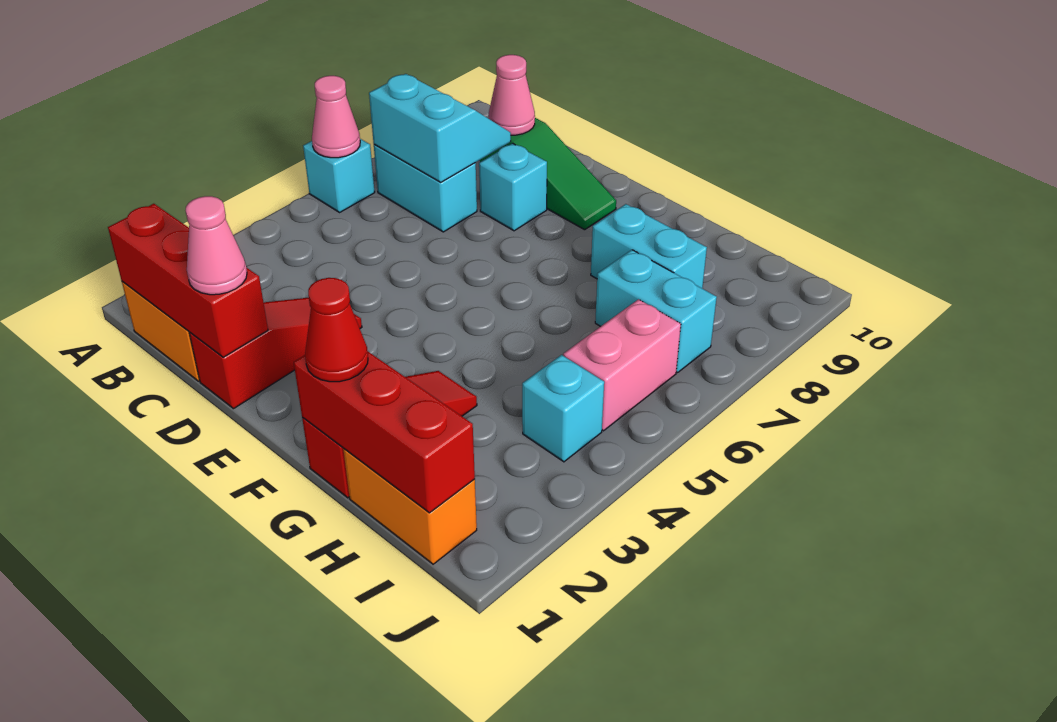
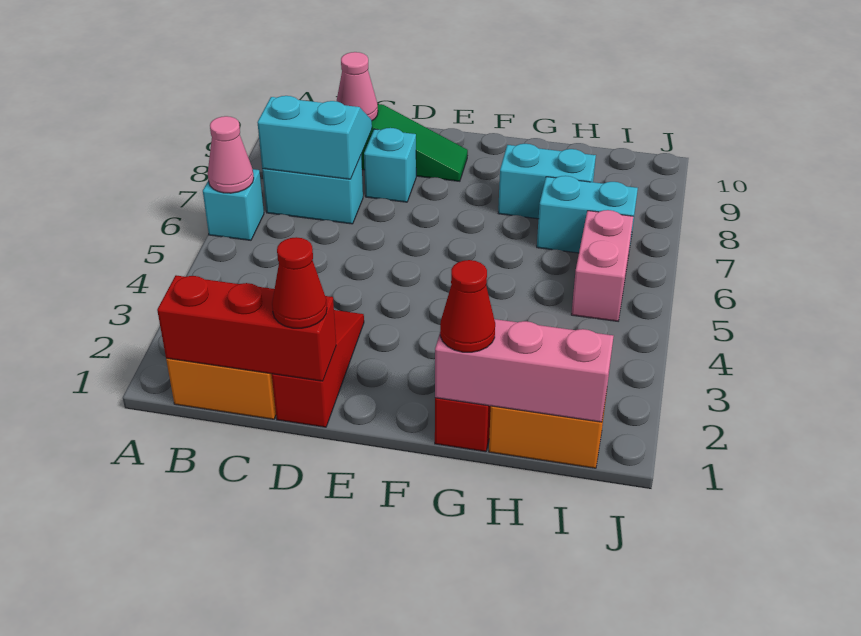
pink cone D1 level 3 -> red cone D1 level 3
red brick G1:I1 level 2 -> pink brick G1:I1 level 2
cyan brick I4 level 1 -> none

